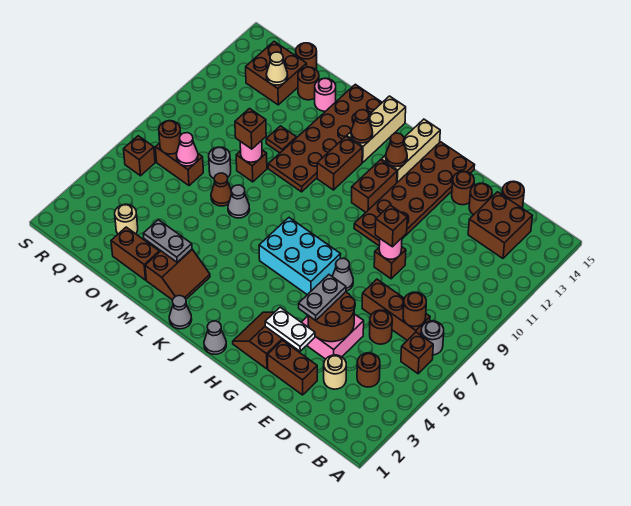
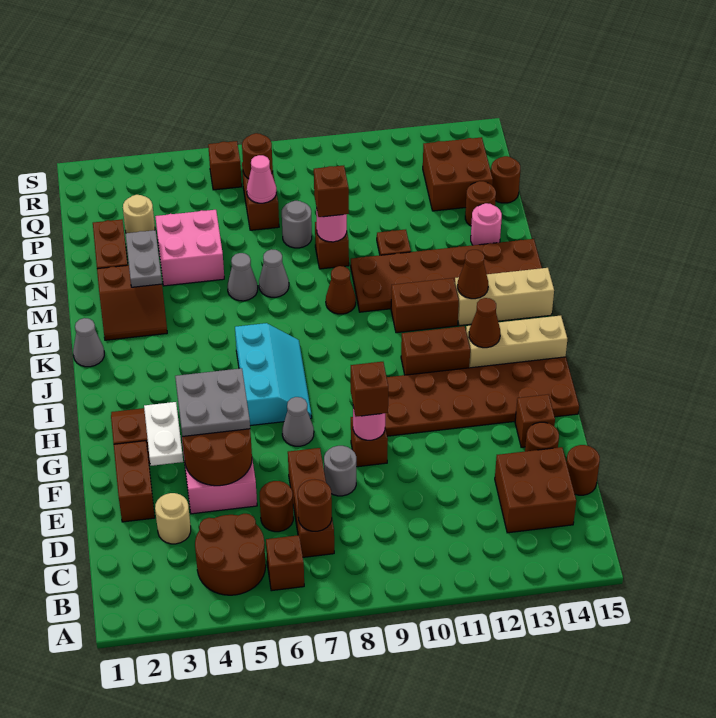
grey round brick B7 level 1 -> grey round brick E8 level 1
brown round brick C4 level 1 -> brown round brick B4:C5 level 1
grey plate F4:F5 level 3 -> grey plate F4:G5 level 3
brown round brick F14 level 1 -> brown brick F14 level 1
cyan brick H6:J7 level 1 -> cyan slope H6:J7 level 1 top 6
grey cone I1 level 1 -> grey cone M6 level 1
none -> pink brick N4:O5 level 1
brown cone N7 level 1 -> brown cone L9 level 1
tan cone P13 level 2 -> none

